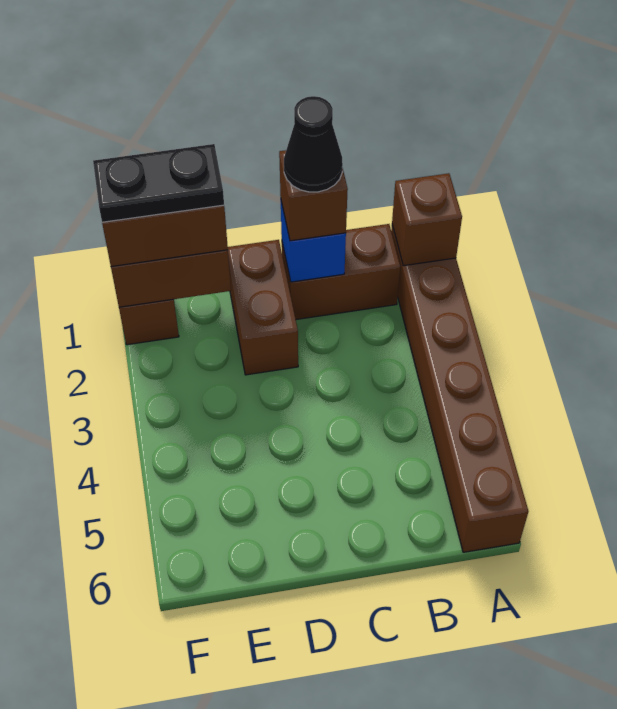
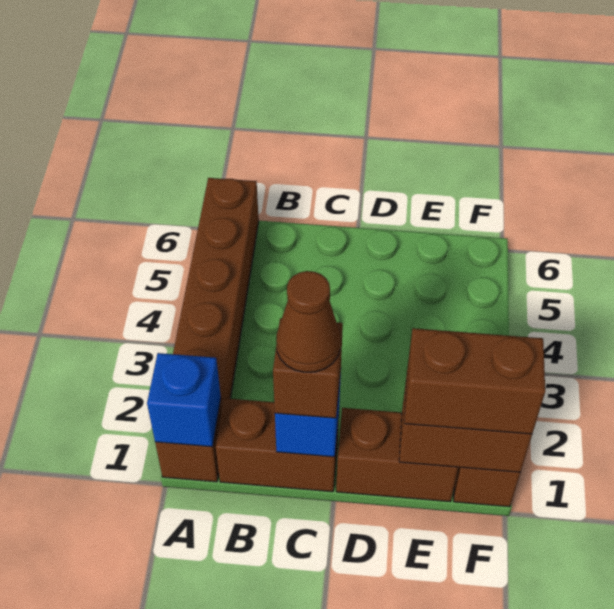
brown brick A1 level 2 -> blue brick A1 level 2
black cone C1 level 4 -> brown cone C1 level 4
brown brick D1:D2 level 1 -> brown brick D1:E1 level 1
black plate E1:F1 level 4 -> none

